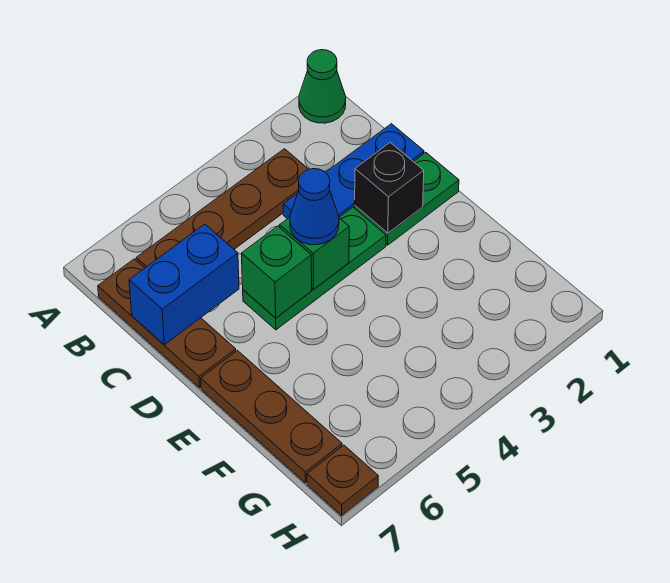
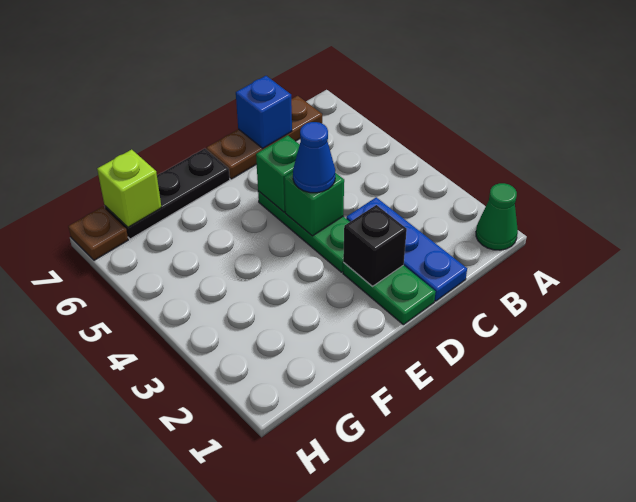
brown plate B3:B6 level 1 -> none
blue brick C6:C7 level 2 -> blue brick C7 level 2
brown plate E7:G7 level 1 -> black plate E7:G7 level 1
none -> lime brick G7 level 2

